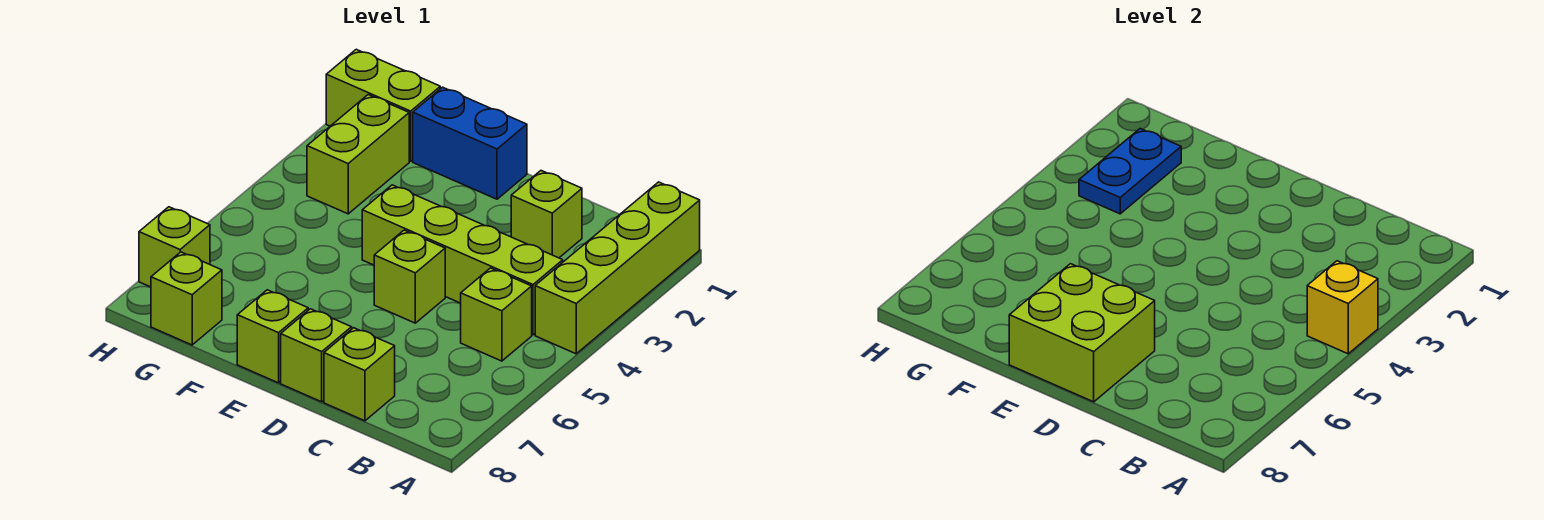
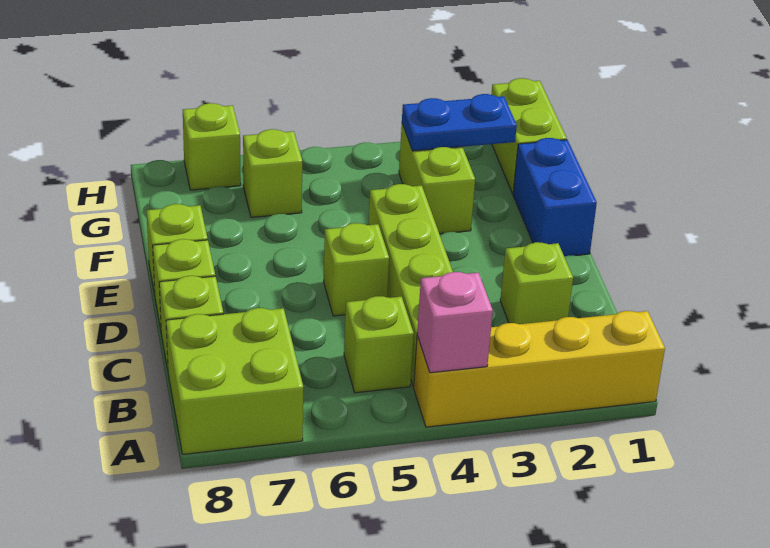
lime brick A1:A4 level 1 -> yellow brick A1:A4 level 1
yellow brick A4 level 2 -> pink brick A4 level 2
lime brick D7:E8 level 2 -> lime brick A7:B8 level 1
lime brick G2:G3 level 1 -> lime brick F3:G3 level 1
lime brick G8 level 1 -> lime brick G6 level 1

